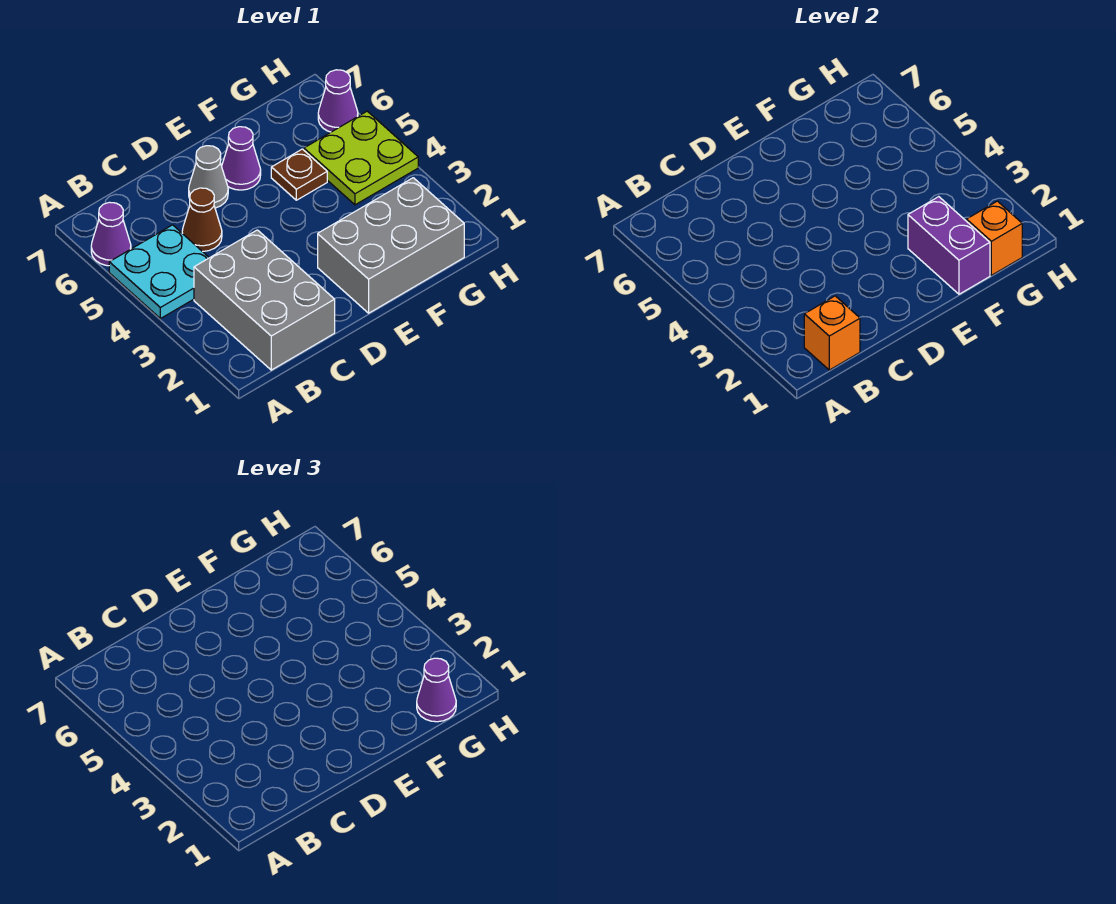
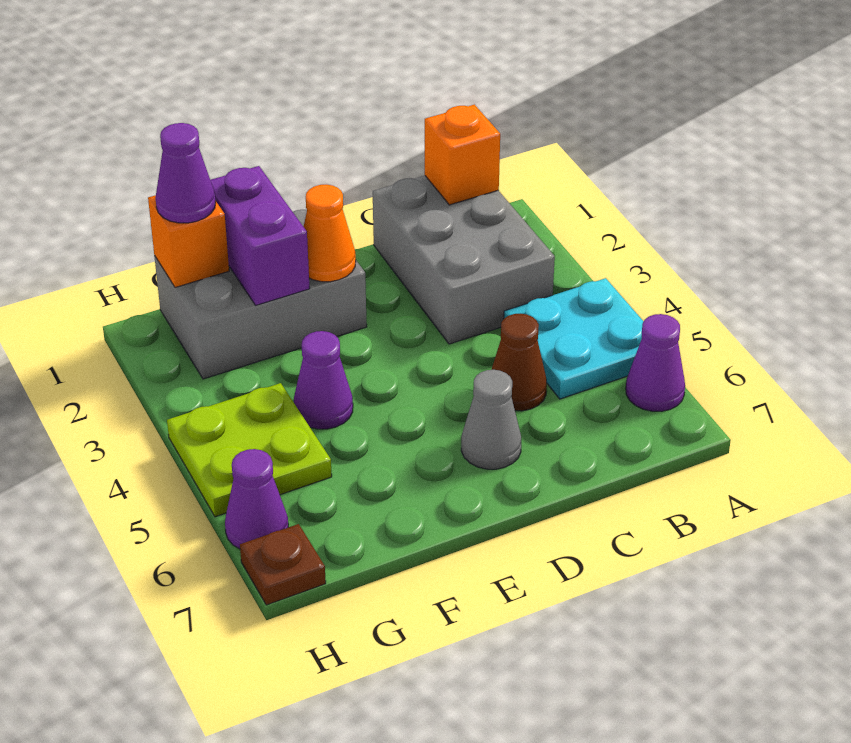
none -> orange cone E2 level 2
purple cone E6 level 1 -> purple cone F4 level 1
brown plate F5 level 1 -> brown plate H7 level 1

